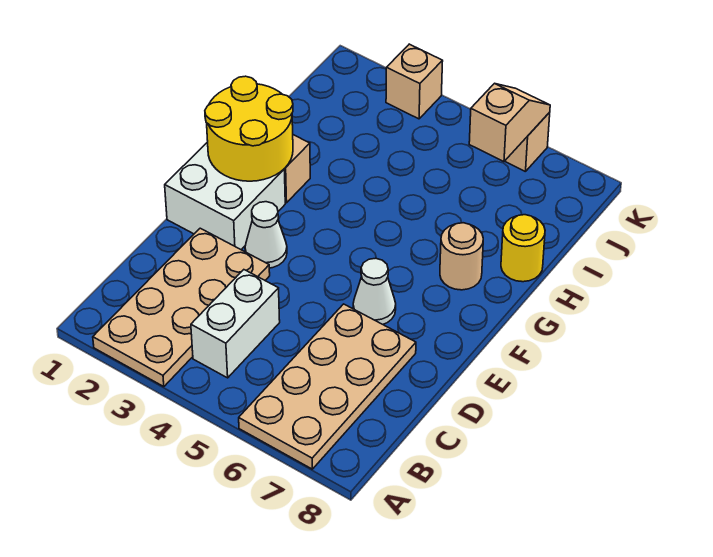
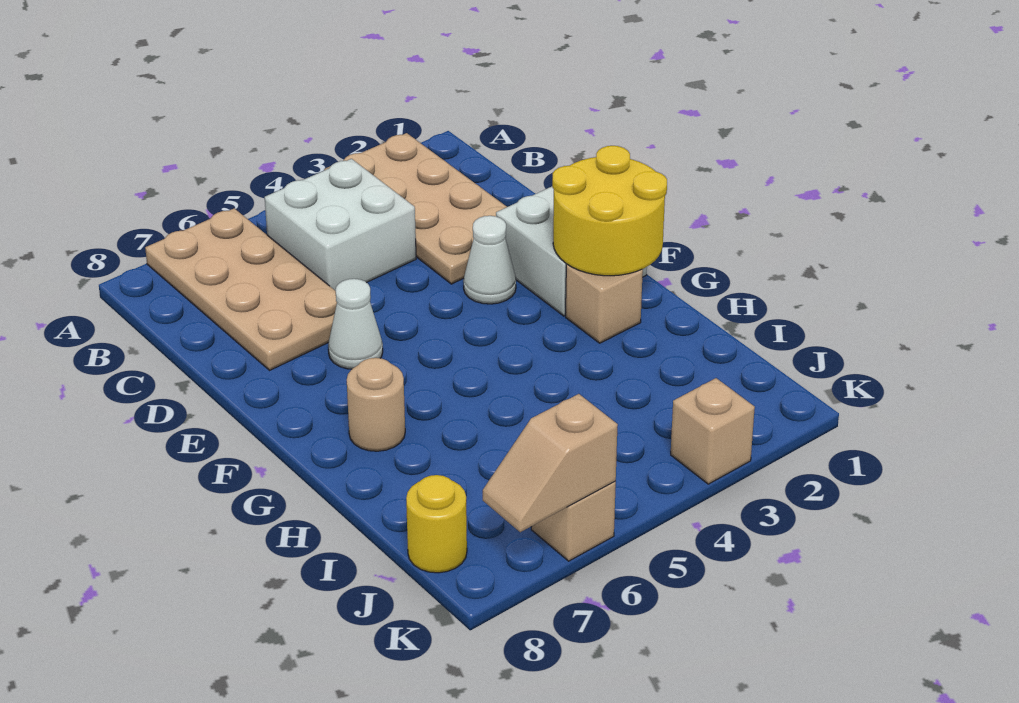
white brick B4:C4 level 1 -> white brick B4:C5 level 1
yellow round brick H8 level 1 -> yellow round brick J8 level 1
tan slope J6:K6 level 2 top J -> tan slope K6:K7 level 2 top 6

